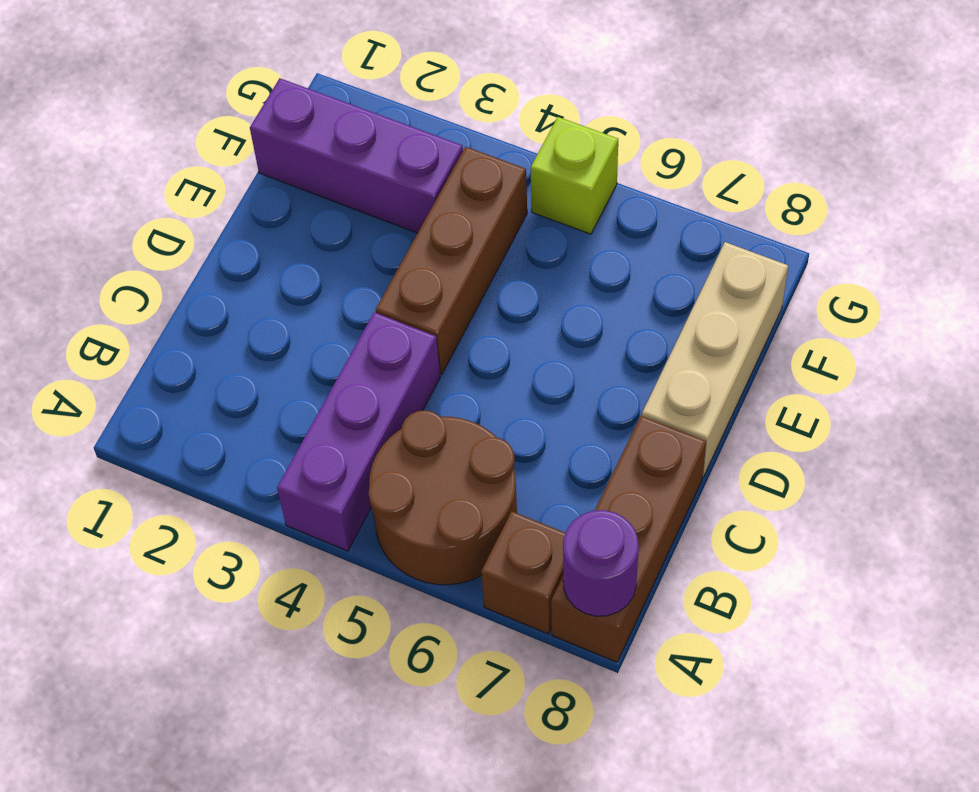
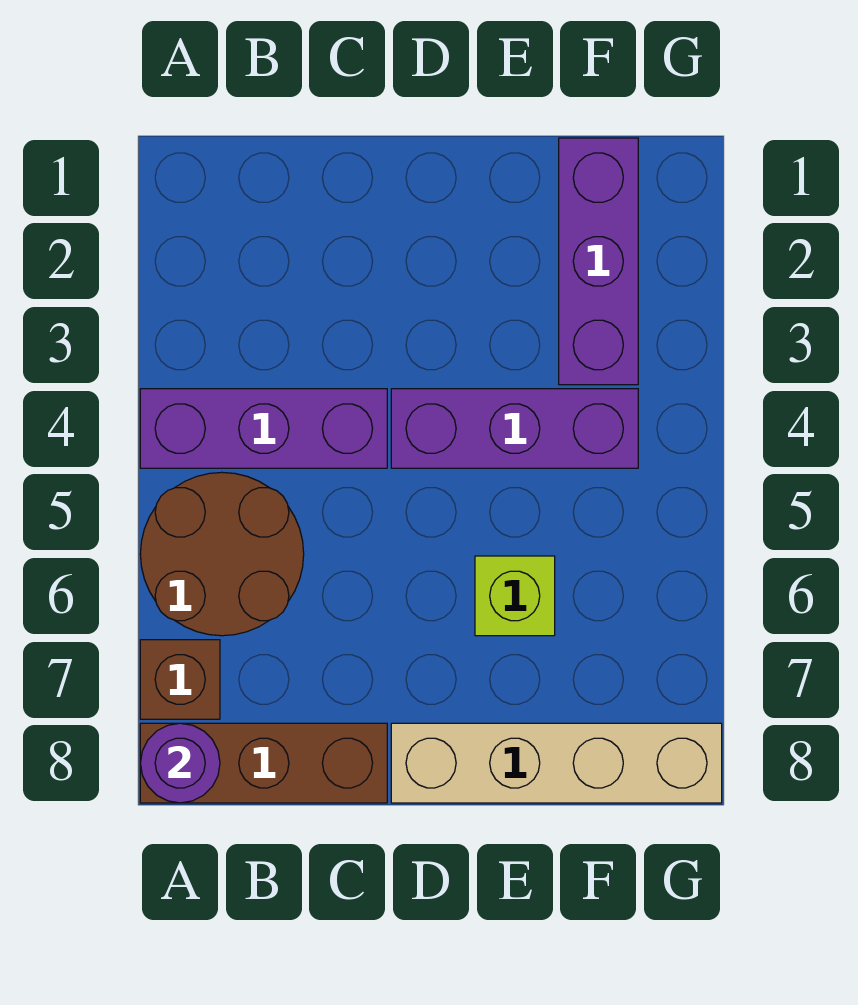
brown brick D4:F4 level 1 -> purple brick D4:F4 level 1
tan brick D8:F8 level 1 -> tan brick D8:G8 level 1
lime brick G5 level 1 -> lime brick E6 level 1

